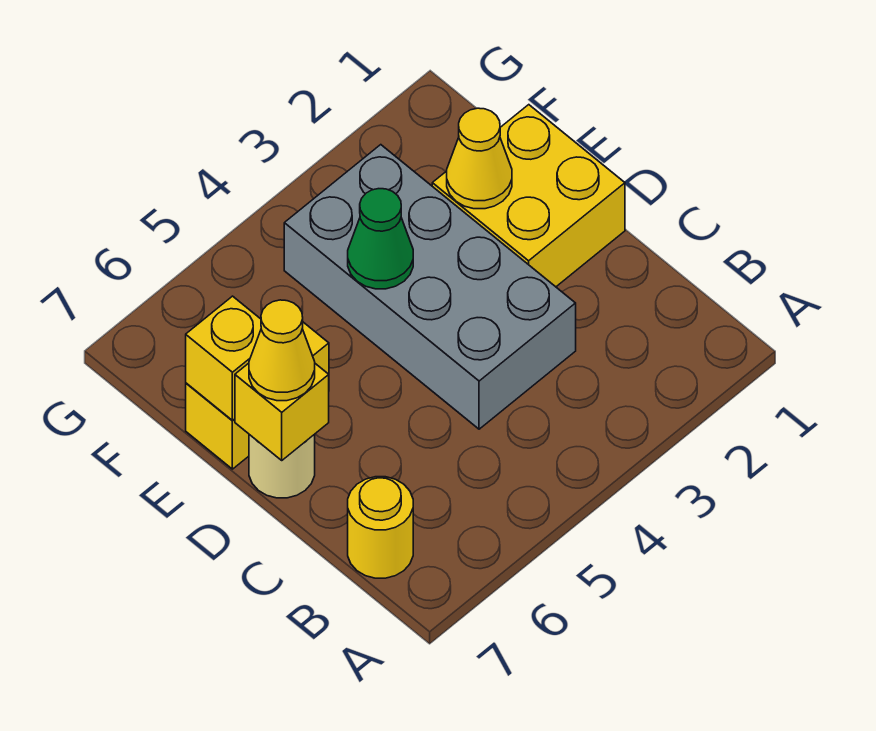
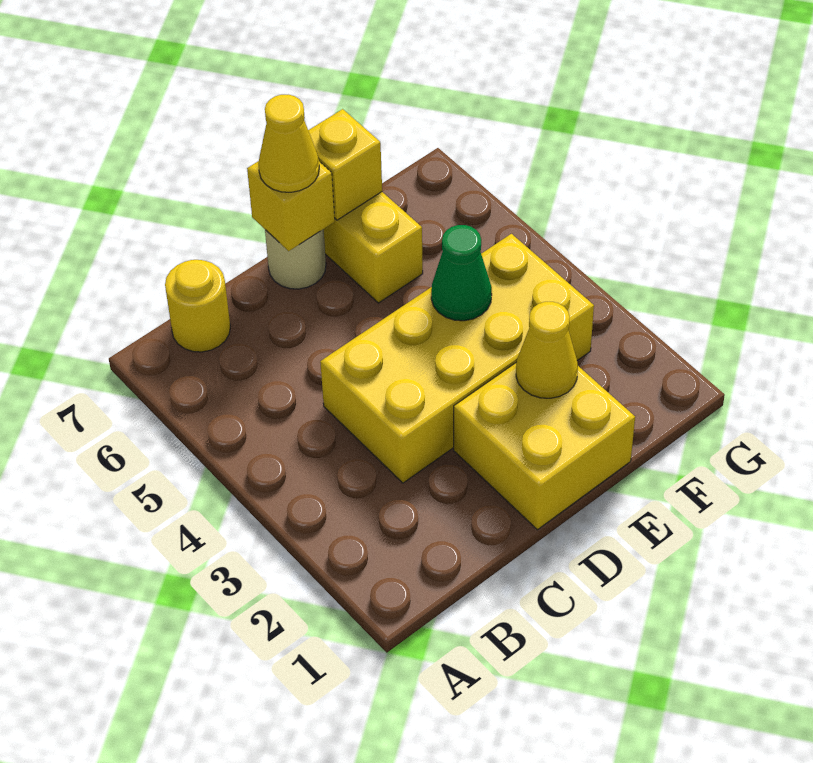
grey brick C3:F4 level 1 -> yellow brick C3:F4 level 1

